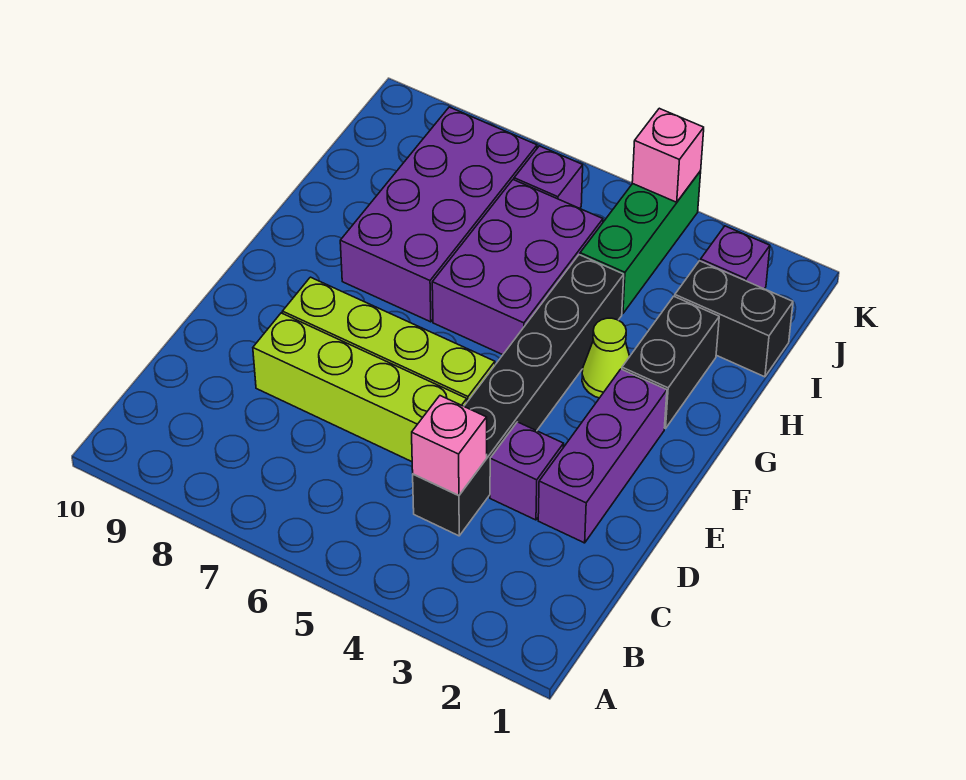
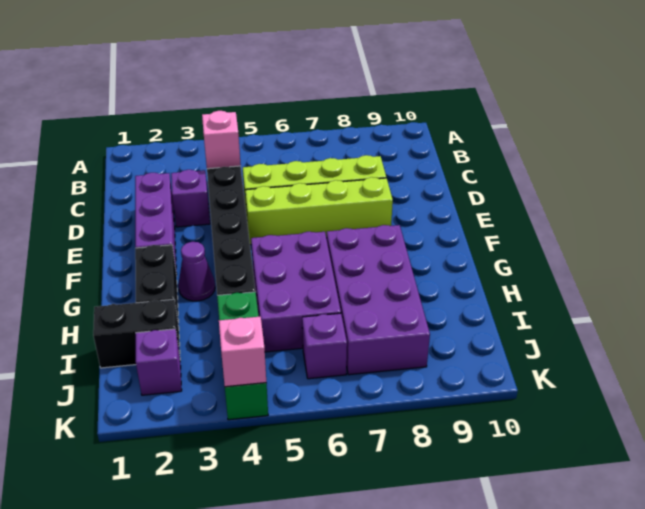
lime cone G3 level 1 -> purple cone G3 level 1

